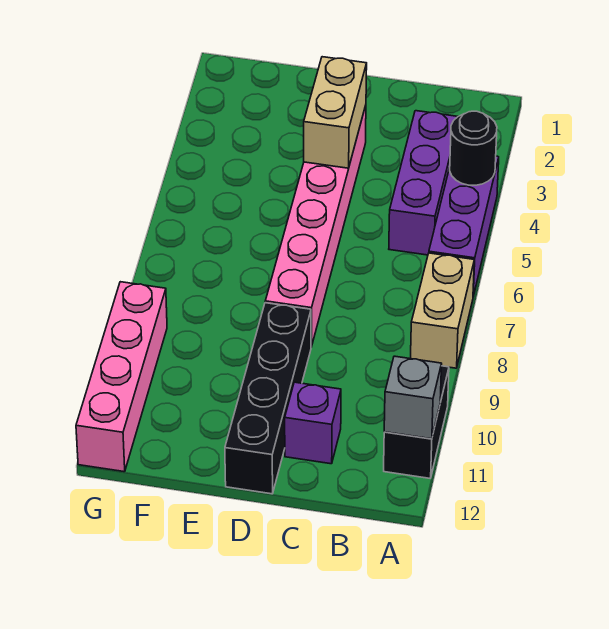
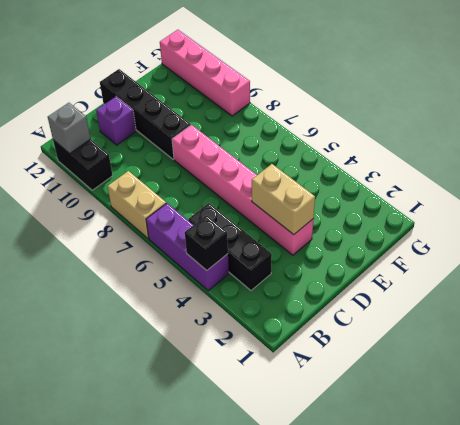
black round brick A4 level 2 -> black brick A4 level 2
purple brick B3:B5 level 1 -> black brick B3:B5 level 1

